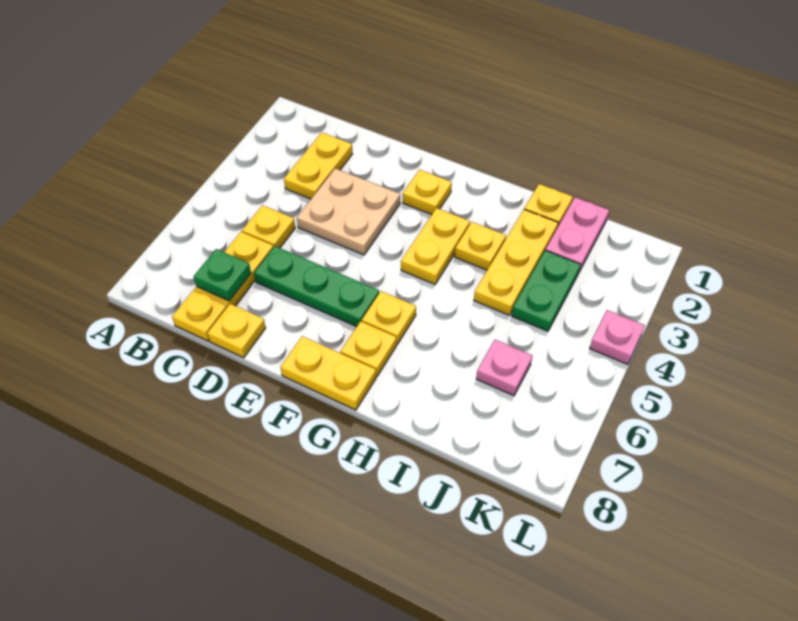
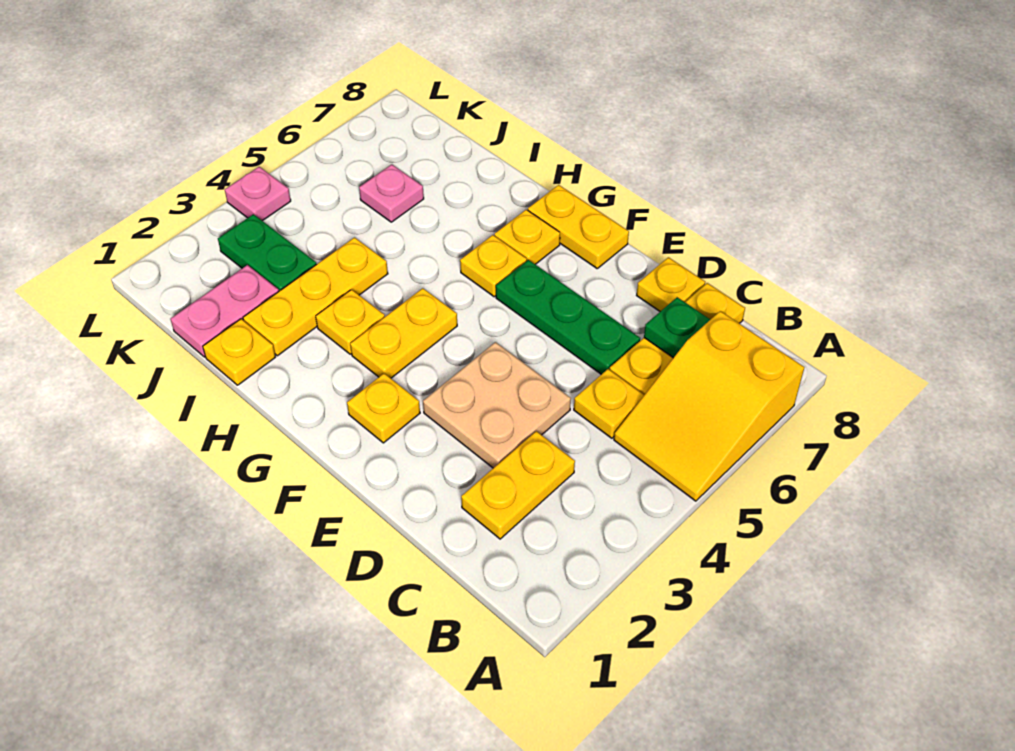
none -> yellow slope A5:B7 level 1 top 7
green plate J3:J4 level 1 -> green plate J3:K3 level 1

